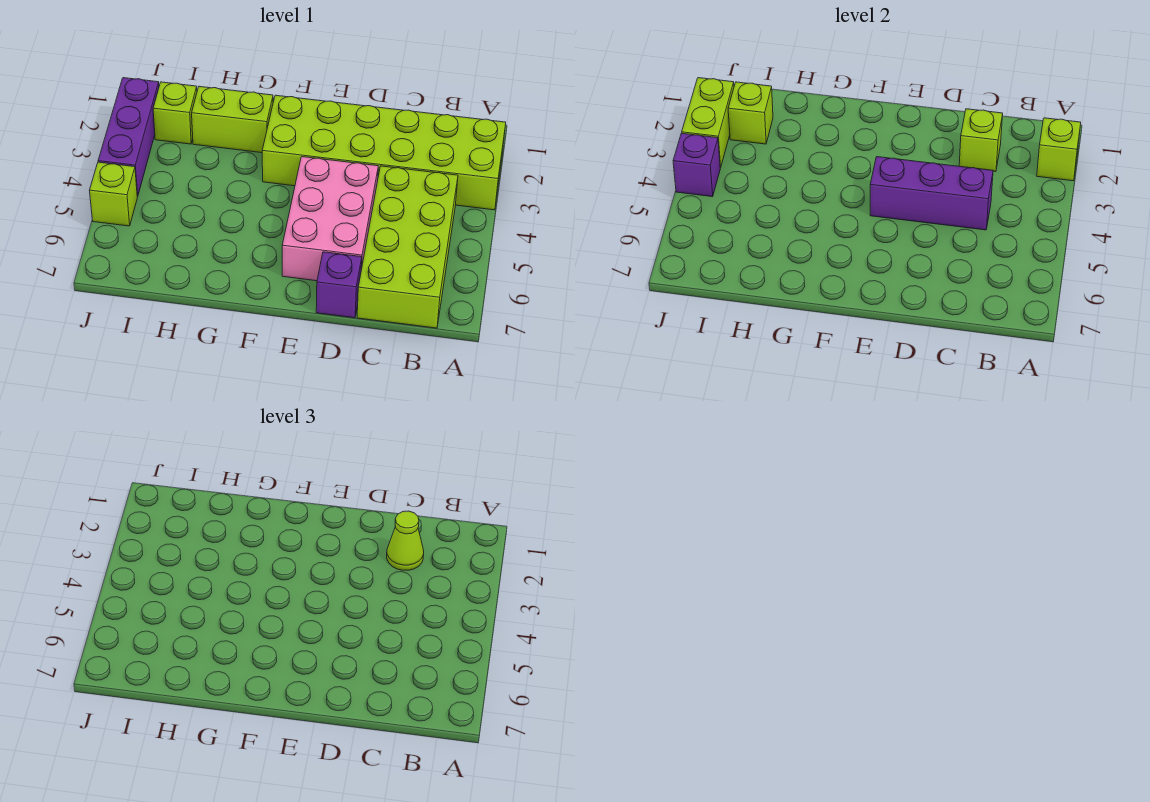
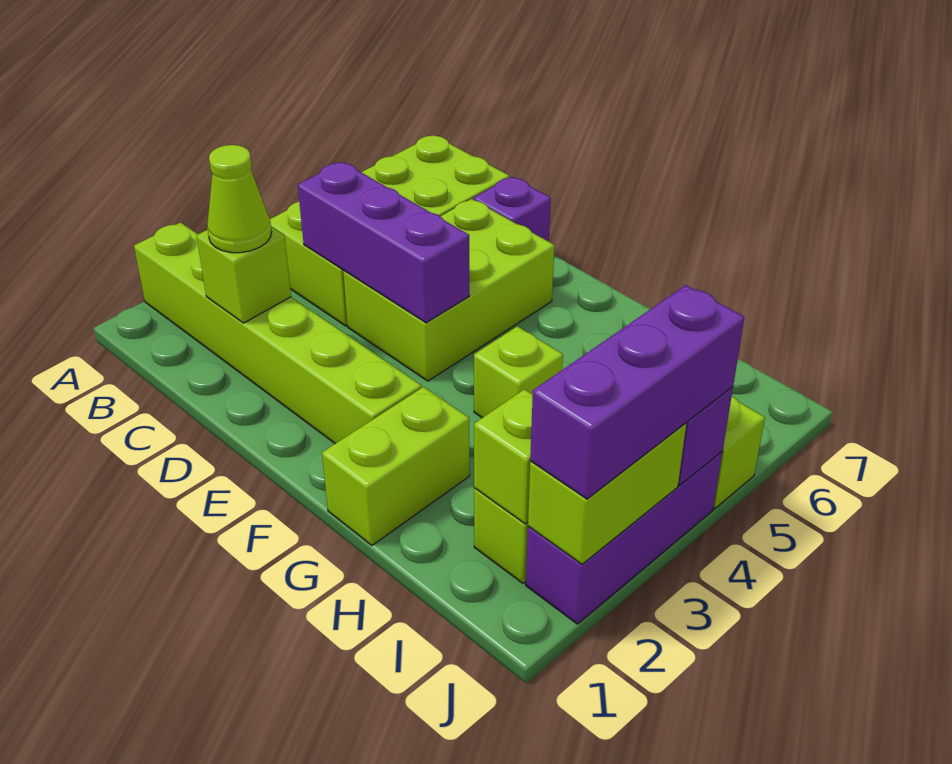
lime brick A2:F3 level 1 -> lime brick A2:F2 level 1
lime brick A2 level 2 -> lime brick G4 level 1
pink brick D4:E6 level 1 -> lime brick D4:E6 level 1
lime brick G2:H2 level 1 -> lime brick G1:G2 level 1
none -> purple brick J2:J4 level 3

